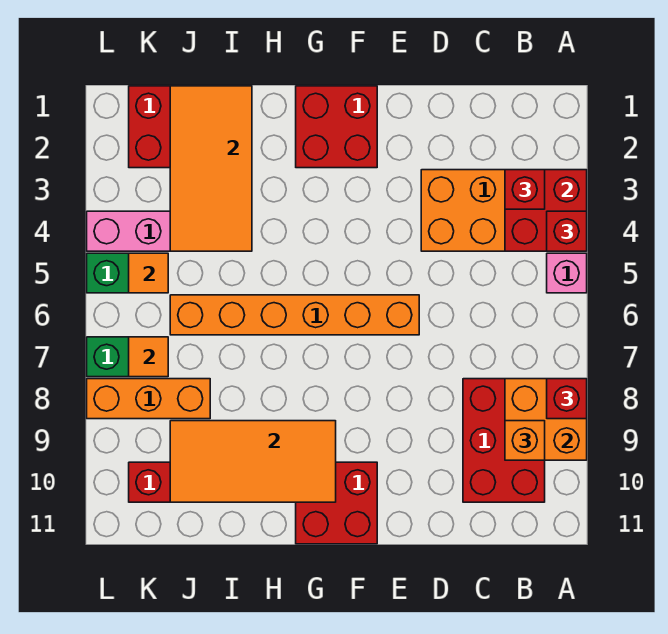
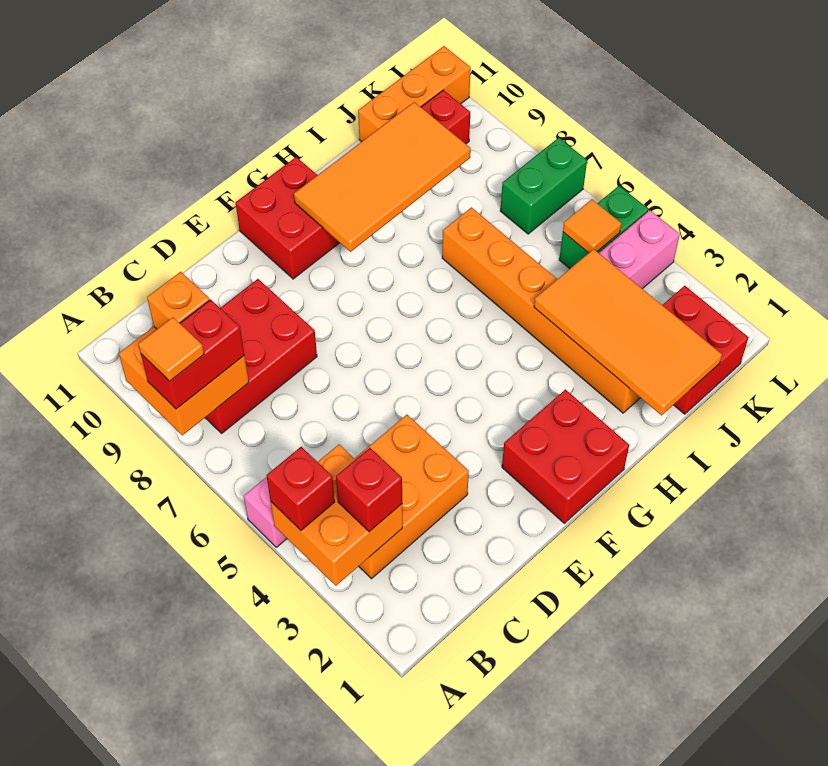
red brick A3:B4 level 2 -> orange brick A3:B4 level 2
red brick A8 level 3 -> red brick A8:B8 level 3
red brick B8:C10 level 1 -> red brick B8:D9 level 1
orange brick E6:J6 level 1 -> orange brick I2:I7 level 1
orange brick J8:L8 level 1 -> orange brick J11:L11 level 1
orange tile K7 level 2 -> orange tile A8 level 4

